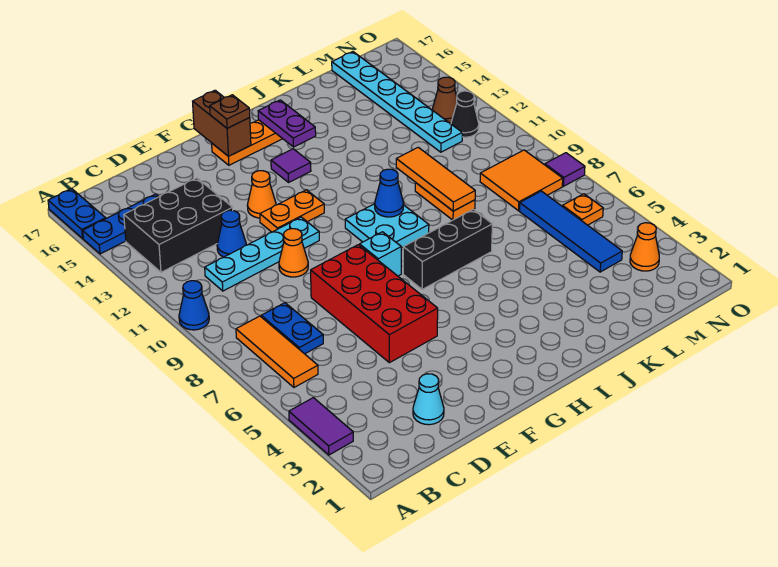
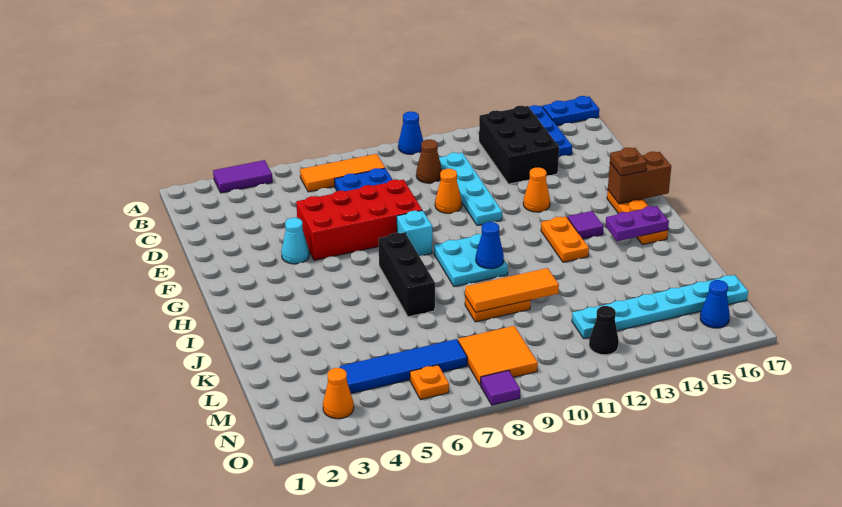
cyan cone D2 level 1 -> cyan cone F4 level 1
blue cone D12 level 1 -> blue cone N16 level 1
orange plate F12:G12 level 1 -> orange plate H13:I13 level 1
brown cone N13 level 1 -> brown cone C10 level 1

